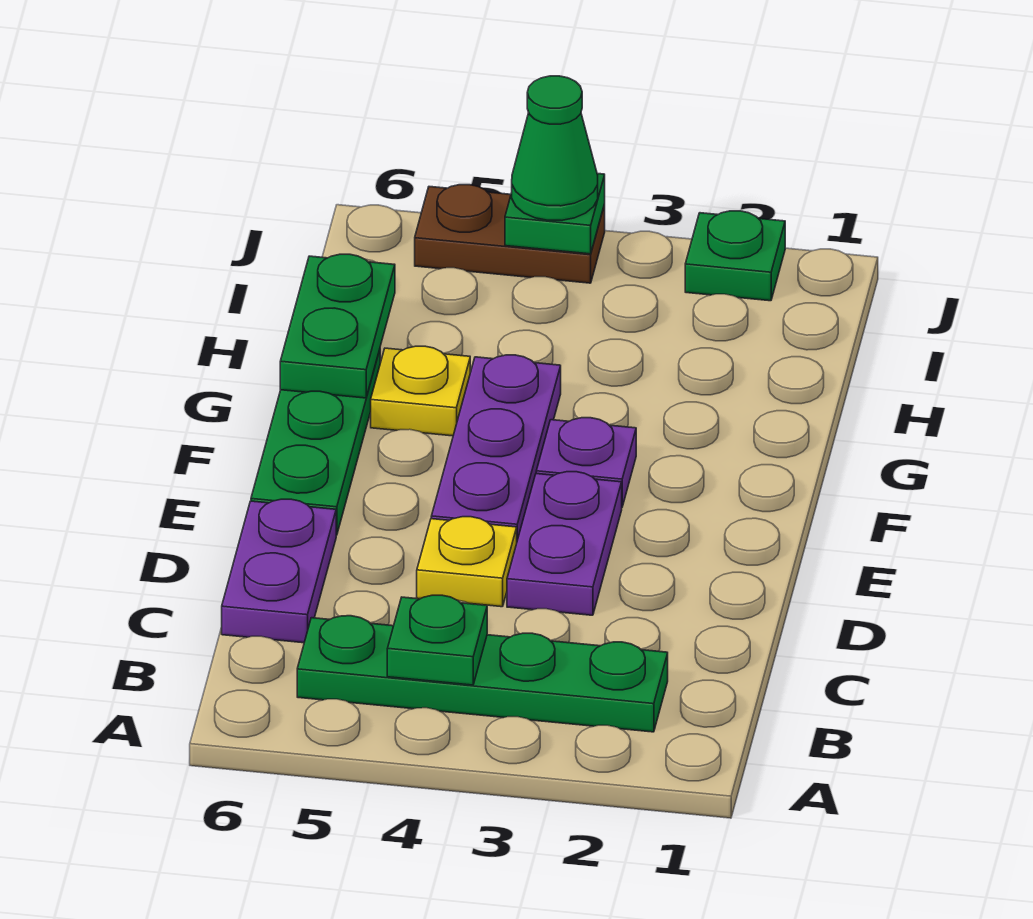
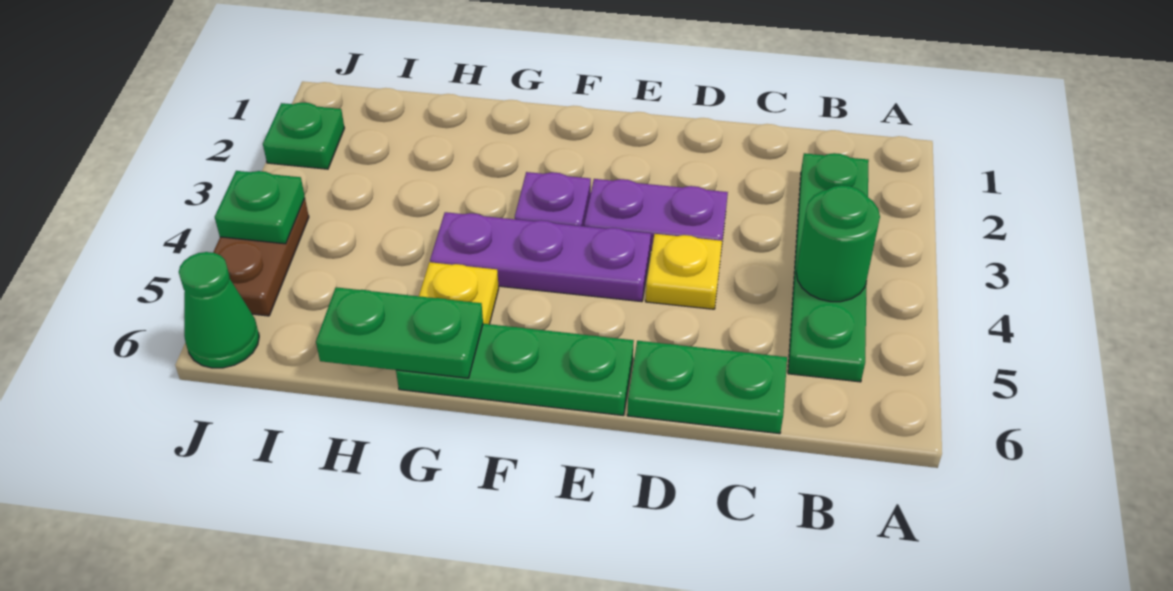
green plate B4 level 2 -> green round brick B4 level 2
purple plate C6:D6 level 1 -> green plate C6:D6 level 1
green cone J4 level 3 -> green cone J6 level 1

